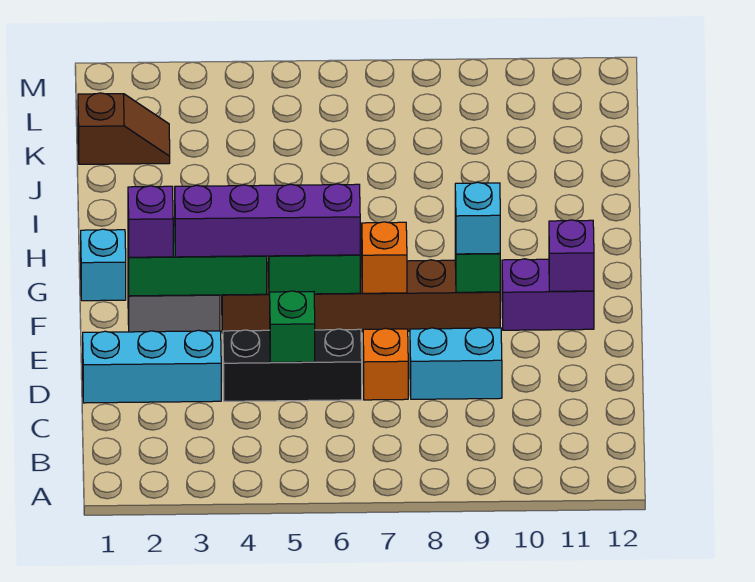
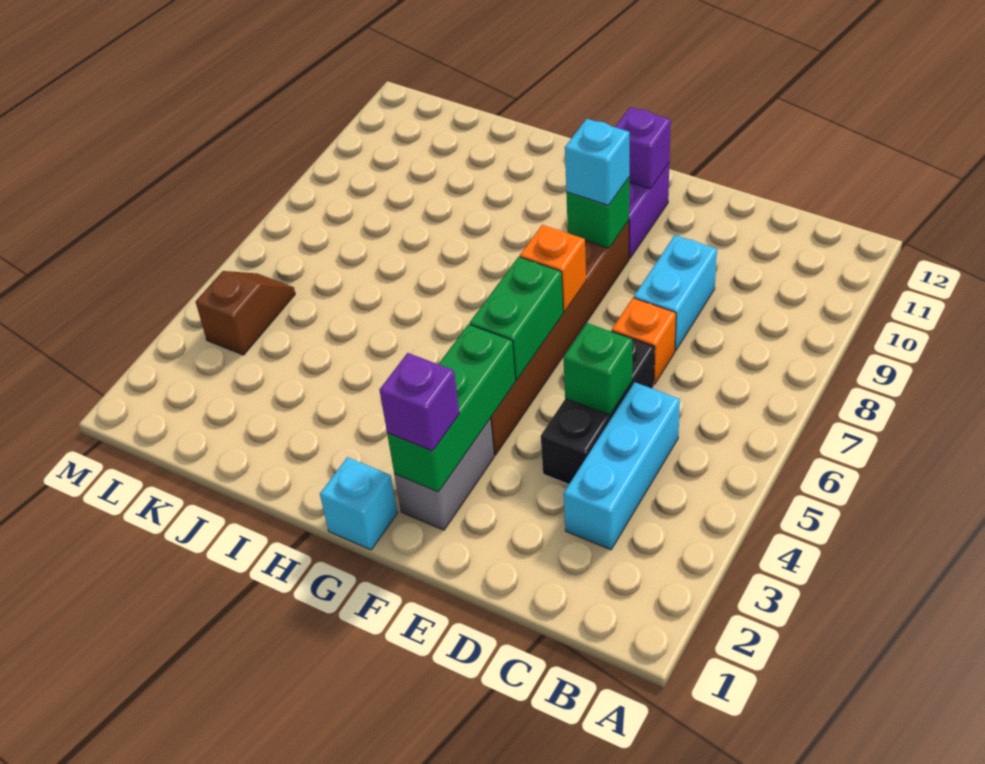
cyan brick D1:D3 level 1 -> cyan brick C3:C5 level 1
purple brick F3:F6 level 3 -> none
brown slope K1:K2 level 1 top 1 -> brown slope L4:L5 level 1 top 4

